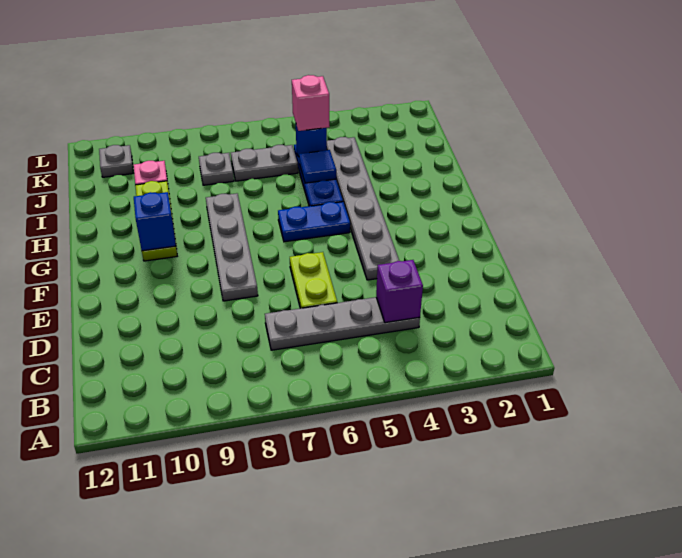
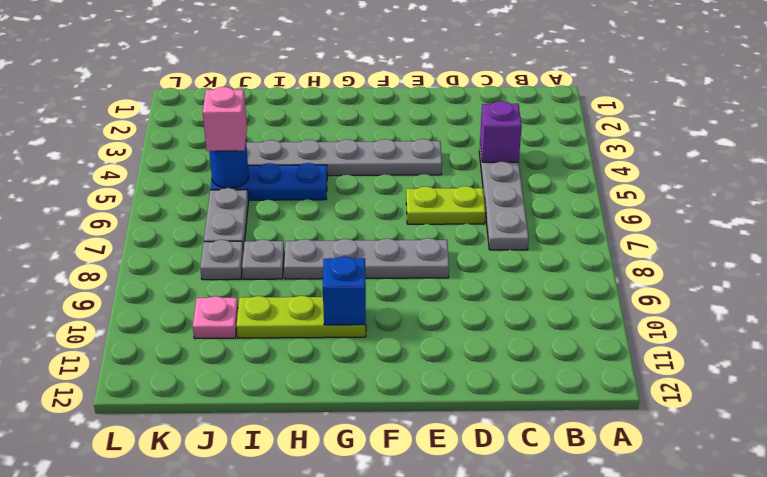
blue plate G5:G6 level 1 -> none
blue tile I5 level 2 -> none
grey plate K11 level 1 -> grey plate I8 level 1

